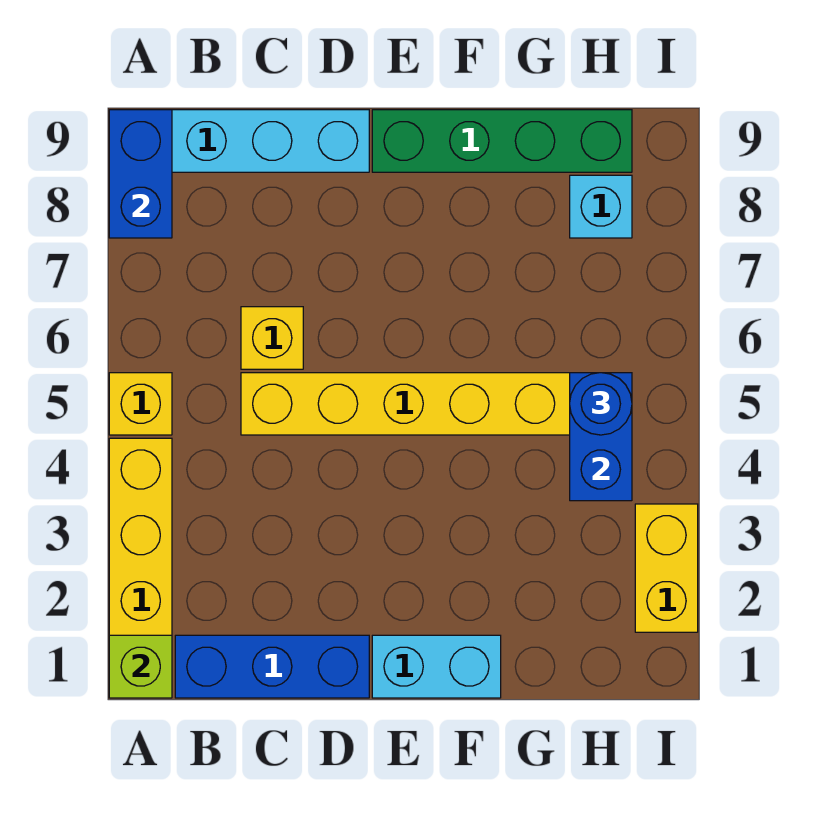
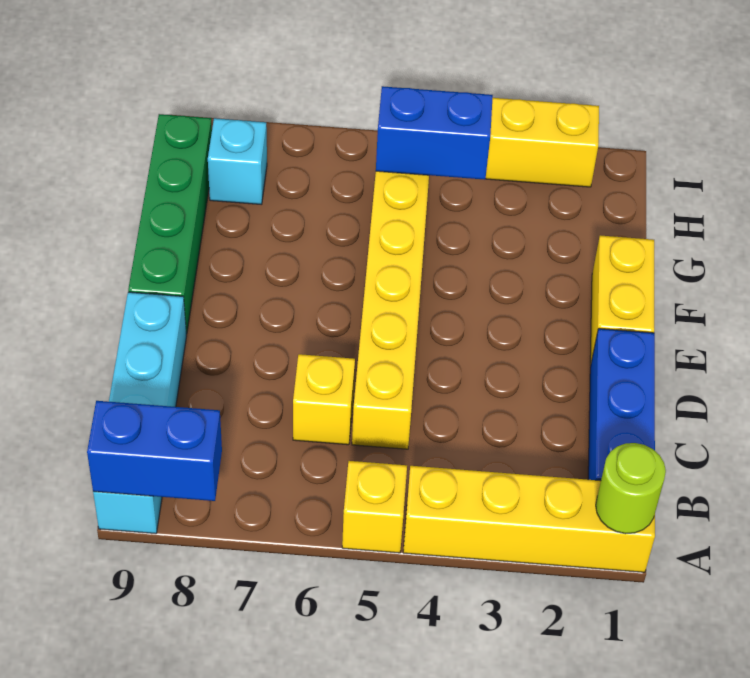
lime brick A1 level 2 -> lime round brick A1 level 2
cyan brick E1:F1 level 1 -> yellow brick E1:F1 level 1
blue round brick H5 level 3 -> none

